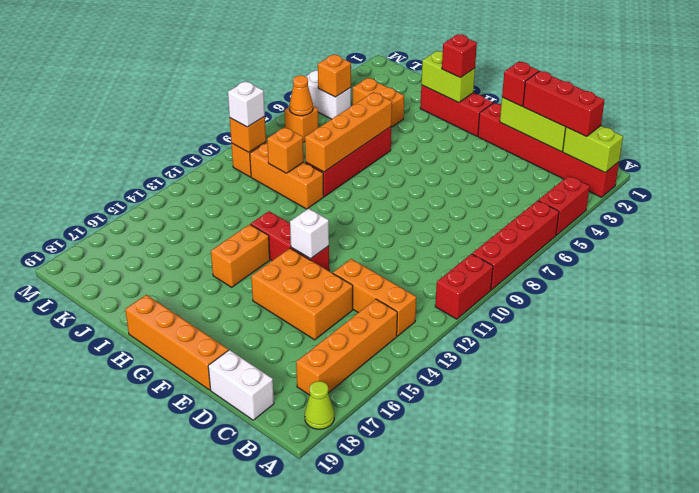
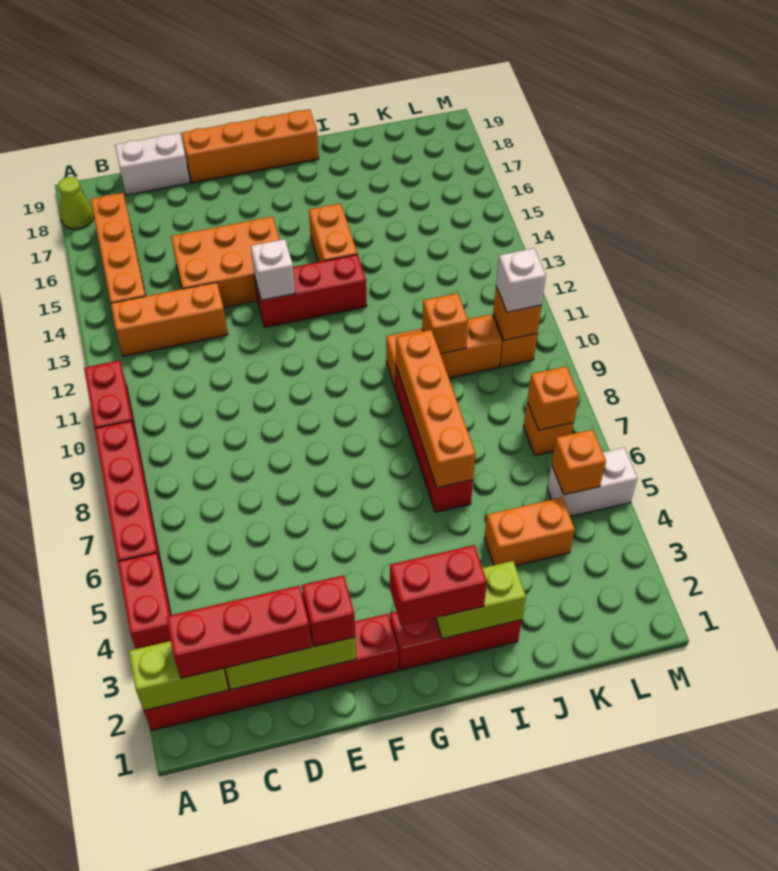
red brick H2 level 3 -> red brick G2:H2 level 3
orange cone L7 level 2 -> orange brick L7 level 2

